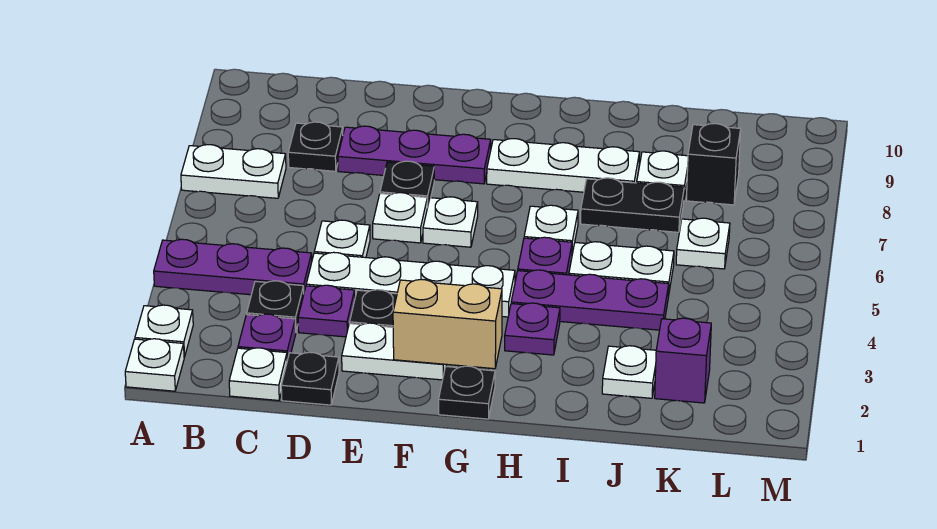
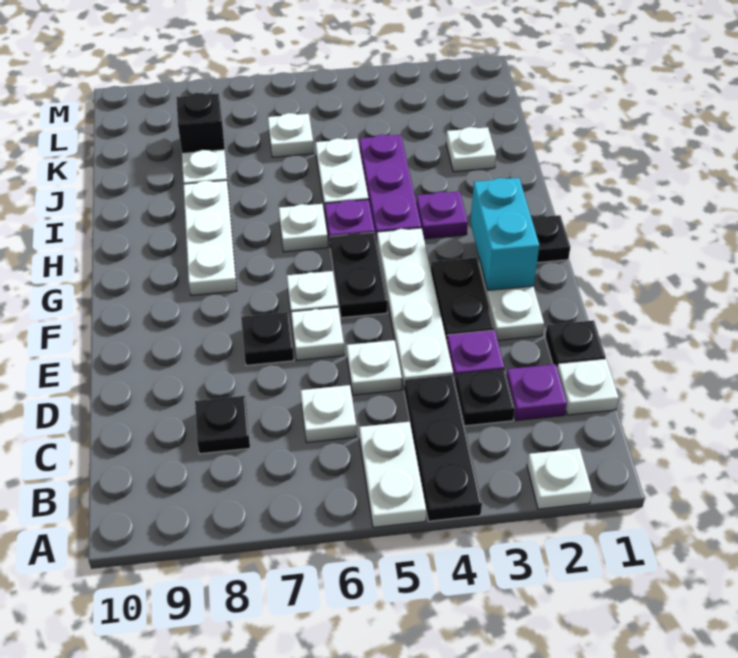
white plate A1 level 1 -> white plate C6 level 1
purple plate A4:C4 level 1 -> black plate A4:C4 level 1
white plate A7:B7 level 1 -> white plate A5:B5 level 1
purple plate D8:F8 level 1 -> none
tan brick F2:G2 level 2 -> cyan brick F2:G2 level 2
black plate I7:J7 level 1 -> black plate F5:G5 level 1
purple brick K2 level 1 -> none

